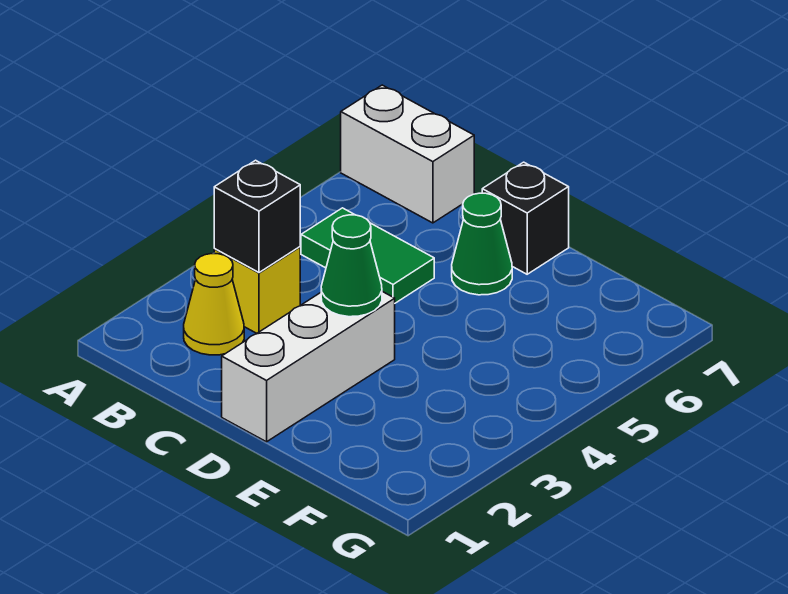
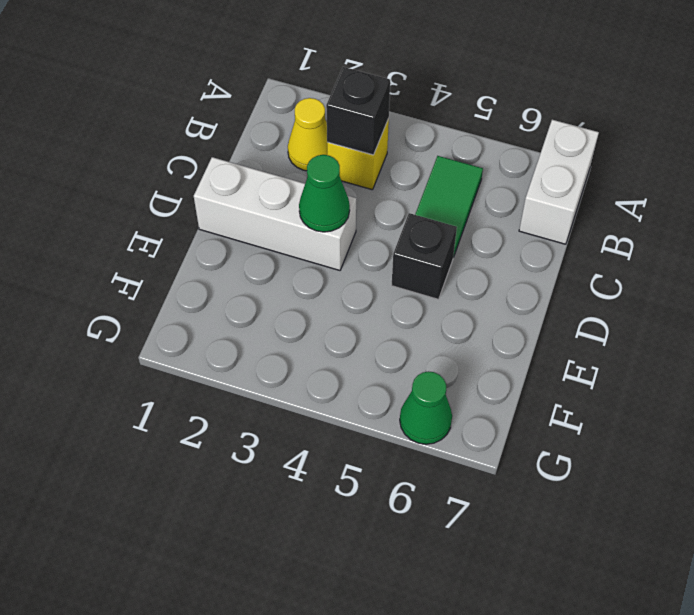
green cone D6 level 1 -> green cone G6 level 1
black brick D7 level 1 -> black brick D5 level 1

